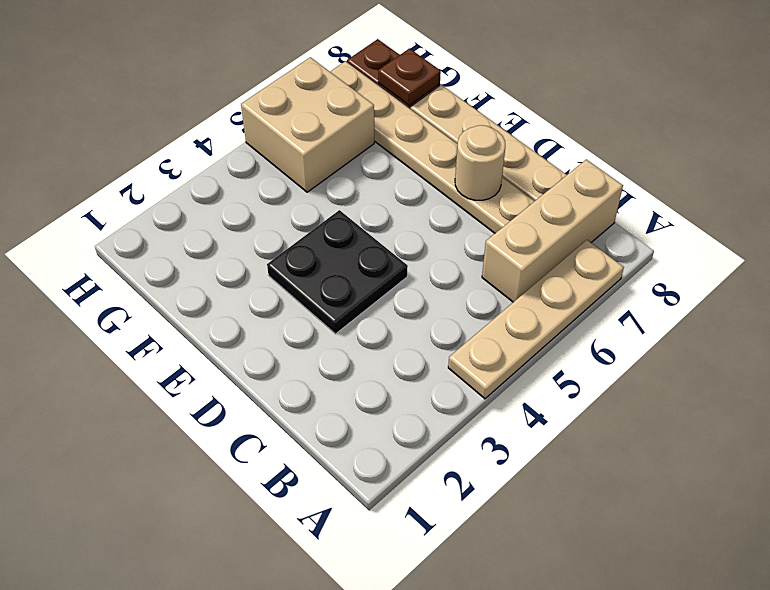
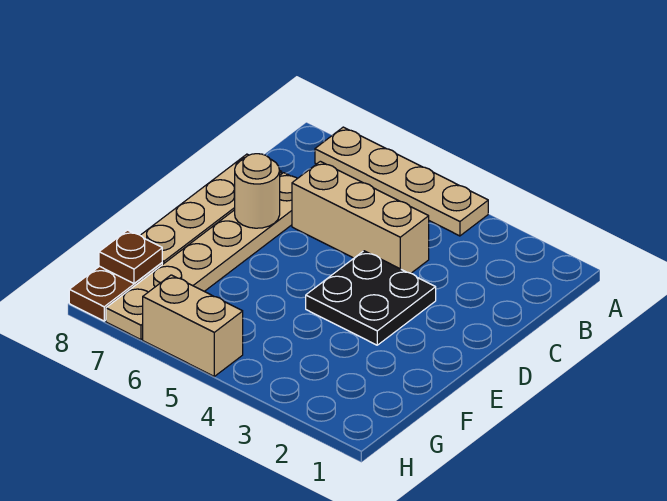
tan brick B6:B8 level 1 -> tan brick C4:C6 level 1
tan brick G5:H6 level 1 -> tan brick H5:H6 level 1

